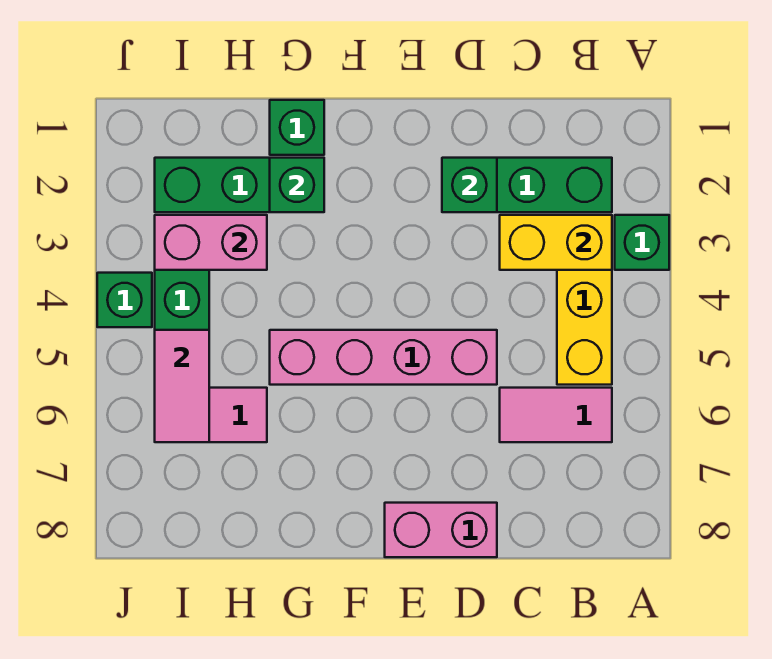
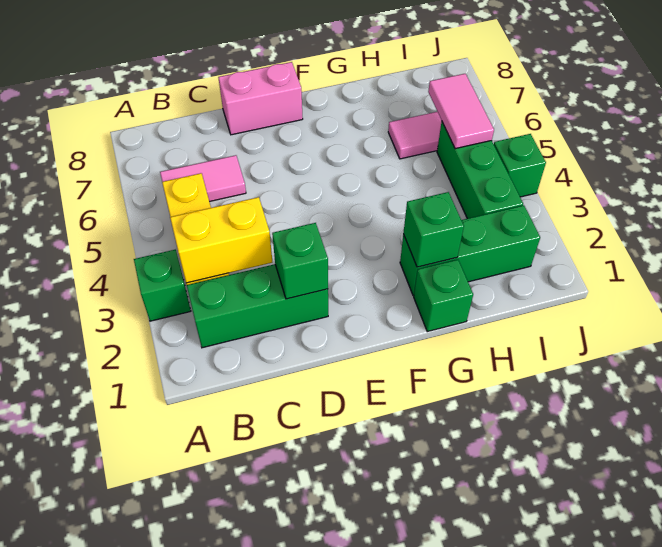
pink brick D5:G5 level 1 -> none
pink brick H3:I3 level 2 -> none

